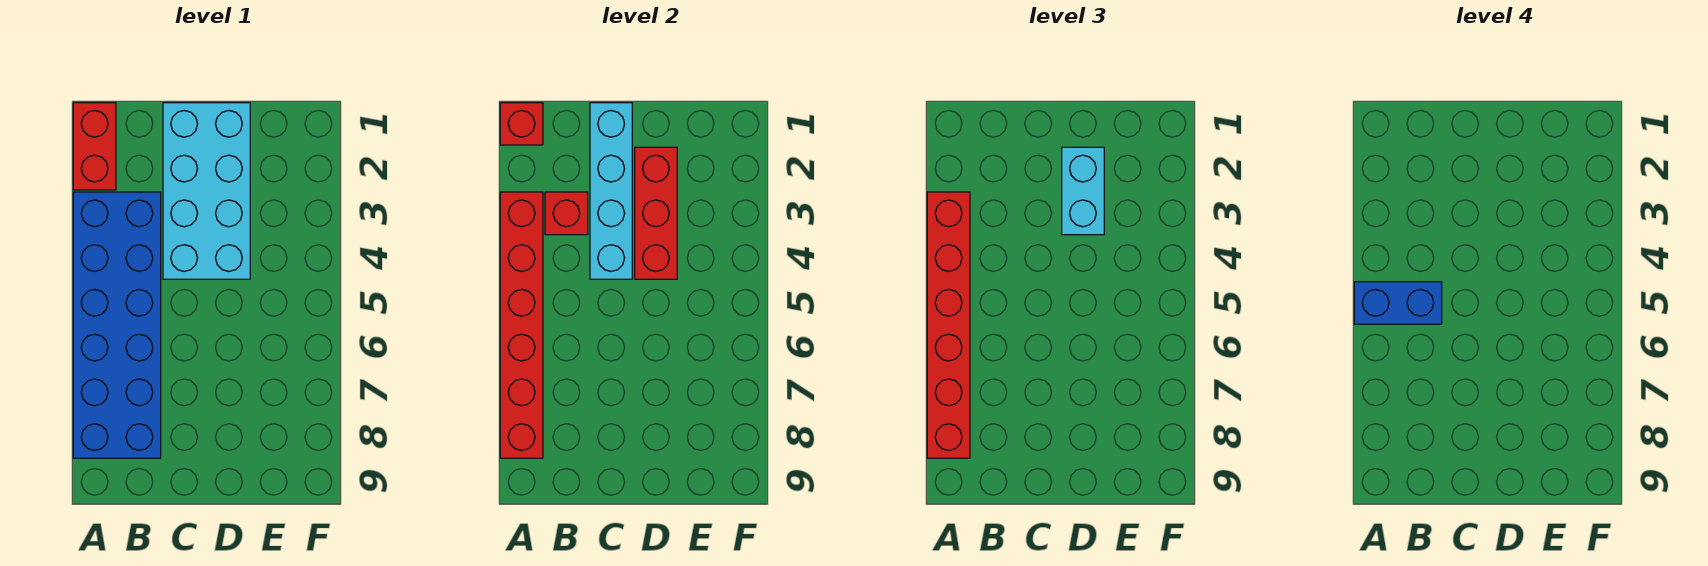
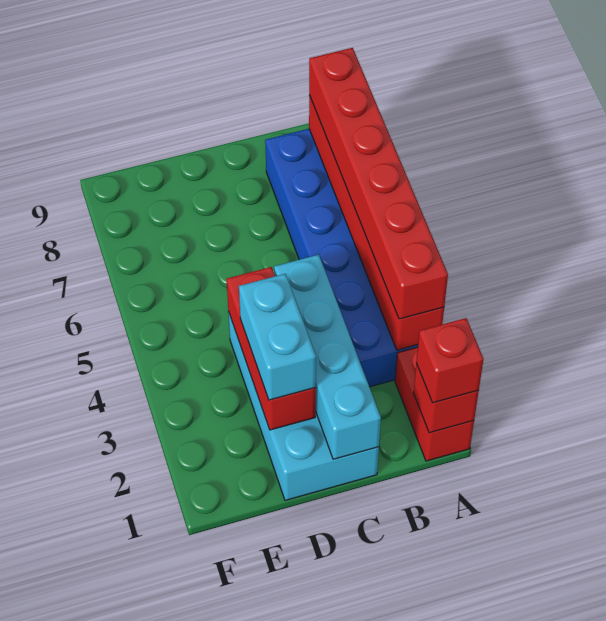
blue brick A5:B5 level 4 -> none
red brick B3 level 2 -> red brick A1 level 3

